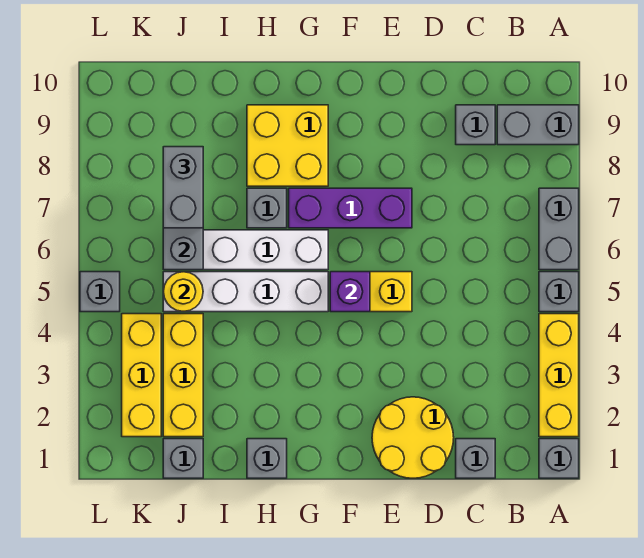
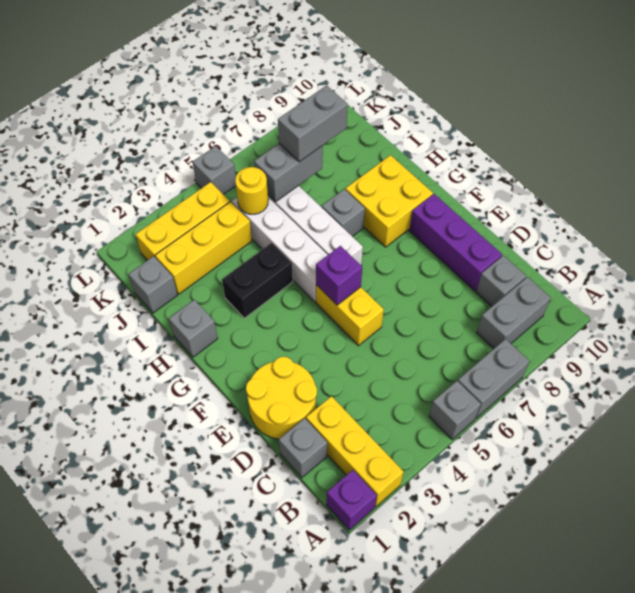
grey brick A1 level 1 -> purple brick A1 level 1
yellow brick A2:A4 level 1 -> yellow brick A2:C2 level 1
grey brick A9:B9 level 1 -> grey brick B8:B9 level 1
purple brick E7:G7 level 1 -> purple brick D9:F9 level 1
none -> black brick H3:H4 level 1

